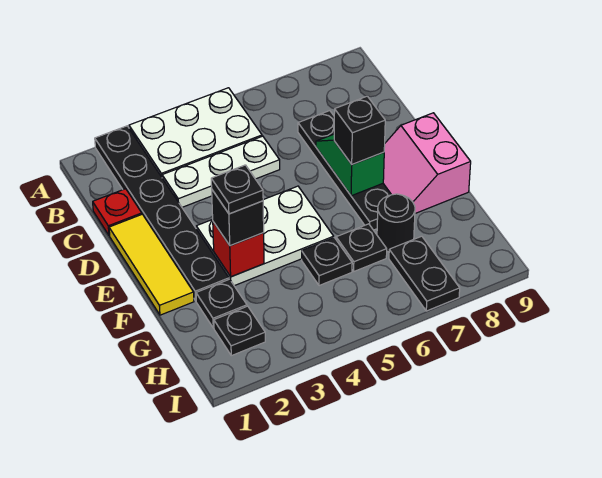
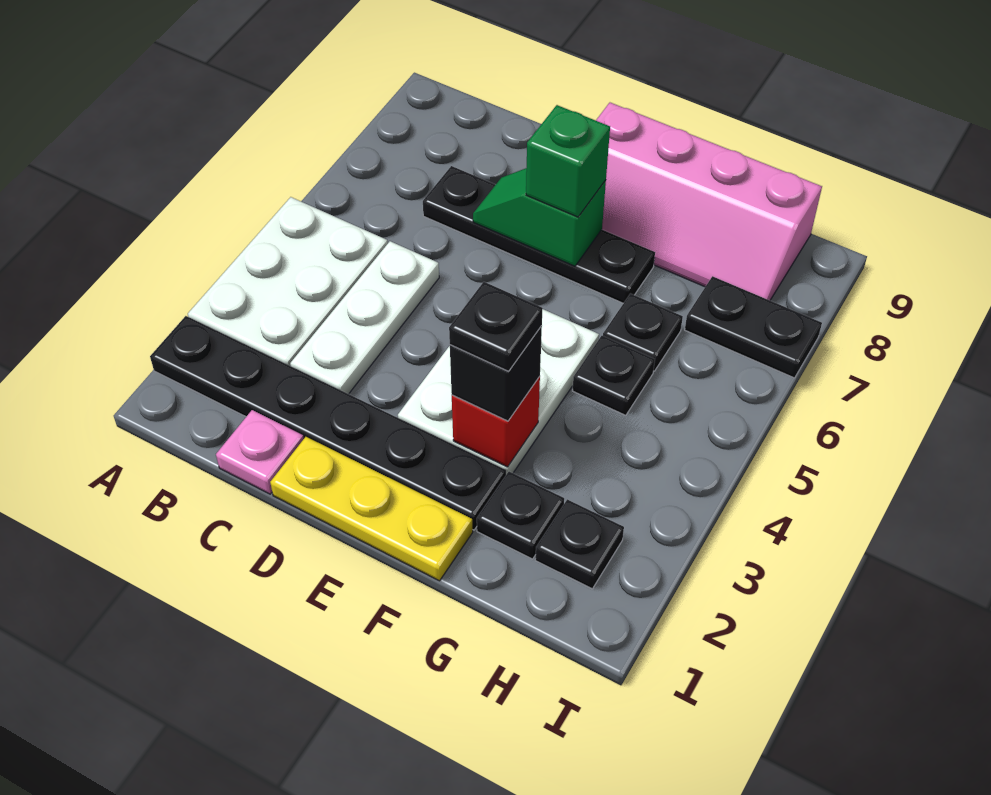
red plate C1 level 1 -> pink plate C1 level 1
yellow tile D1:F1 level 1 -> yellow plate D1:F1 level 1
black brick E7 level 3 -> green brick E7 level 3
pink slope E8:F9 level 1 top 9 -> pink slope E8:H9 level 1 top 9
black round brick G7 level 1 -> none

